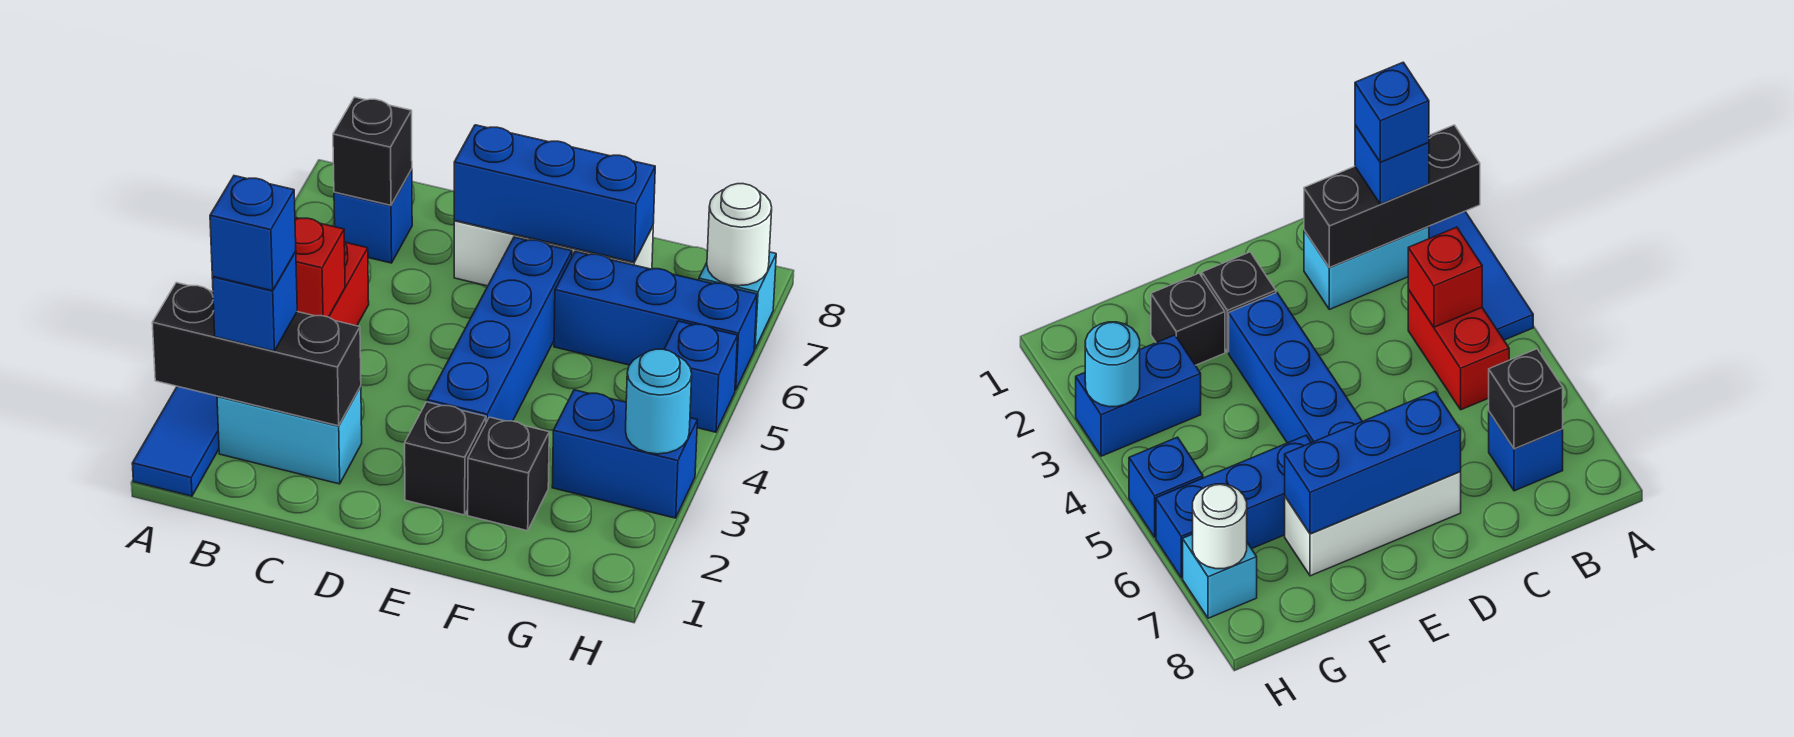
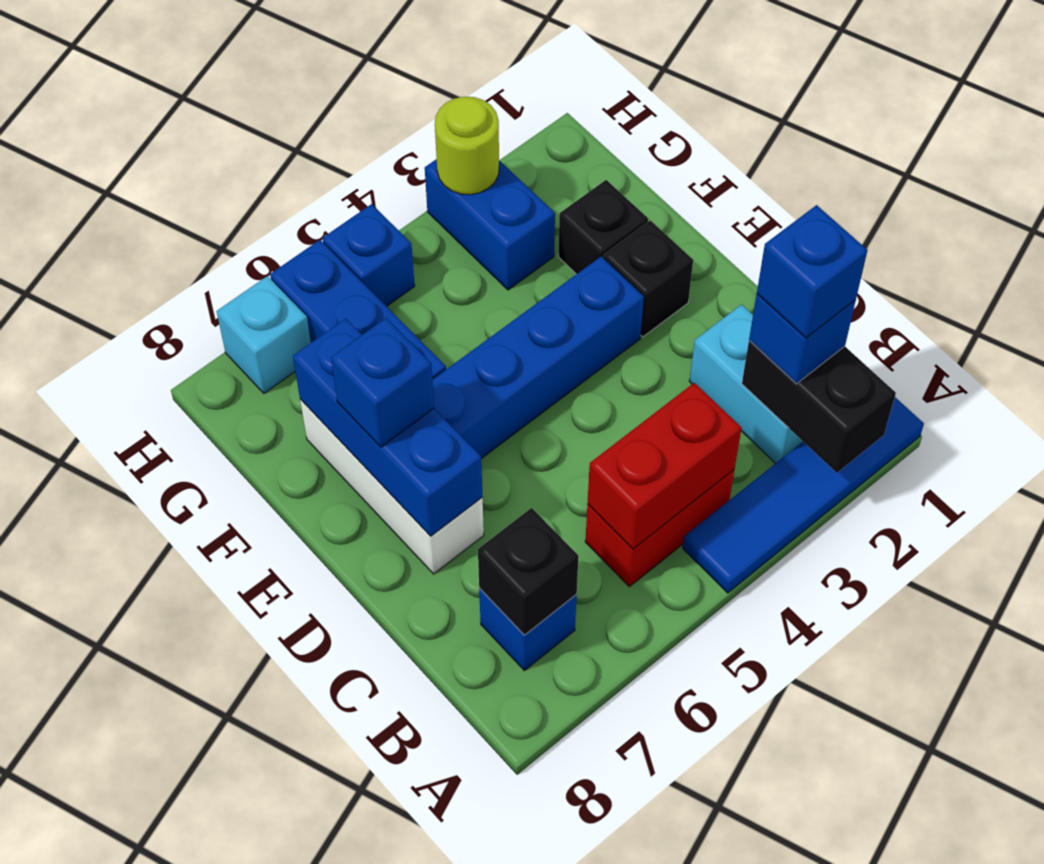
black brick A2:C2 level 2 -> black brick A2:B2 level 2
red brick B4 level 2 -> red brick B4:B5 level 2
none -> blue brick E7 level 3
cyan round brick H3 level 2 -> lime round brick H3 level 2
white round brick H7 level 2 -> none

